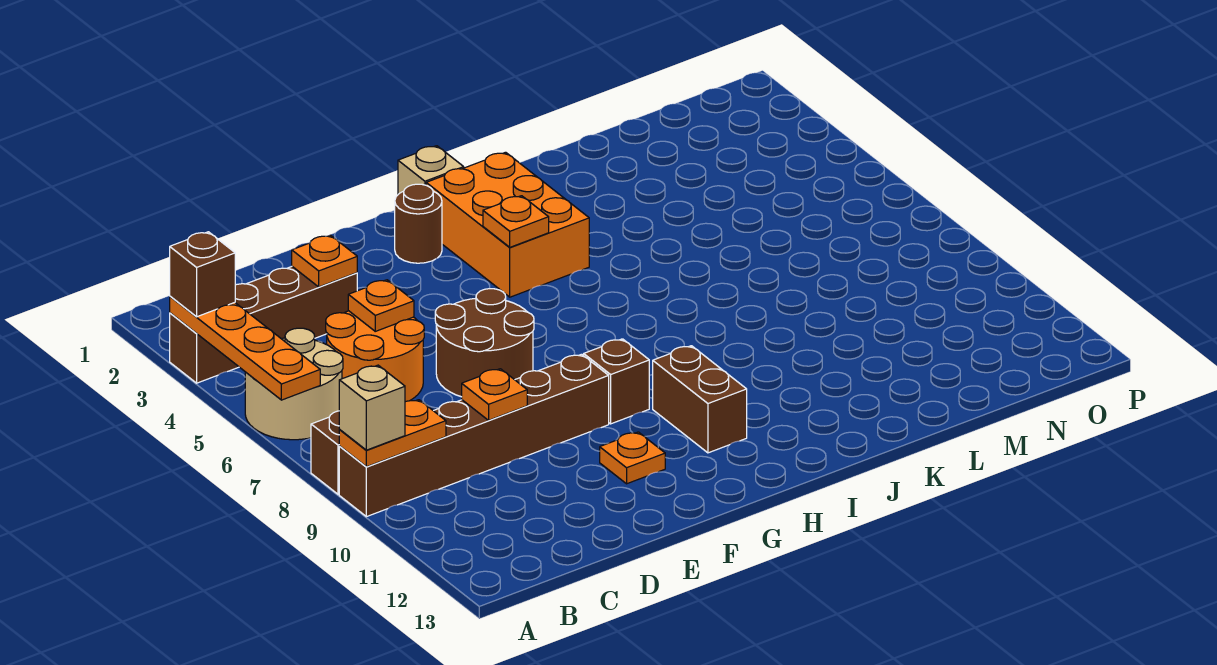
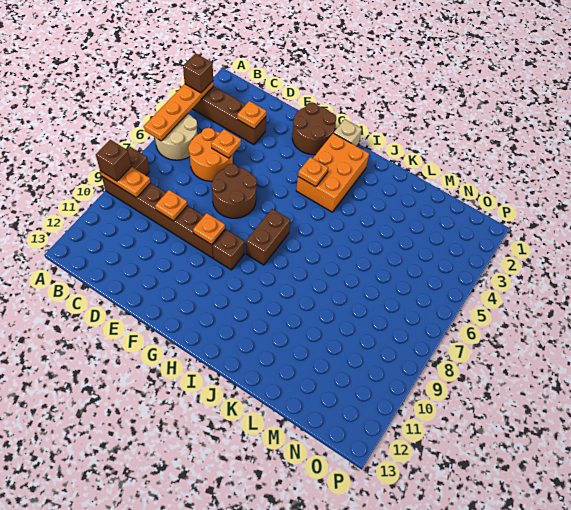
tan brick A9 level 3 -> brown brick A9 level 3
orange plate F11 level 1 -> orange plate F9 level 2
brown round brick G2 level 1 -> brown round brick F1:G2 level 1
brown brick H10:H11 level 1 -> brown brick H7:H8 level 1

